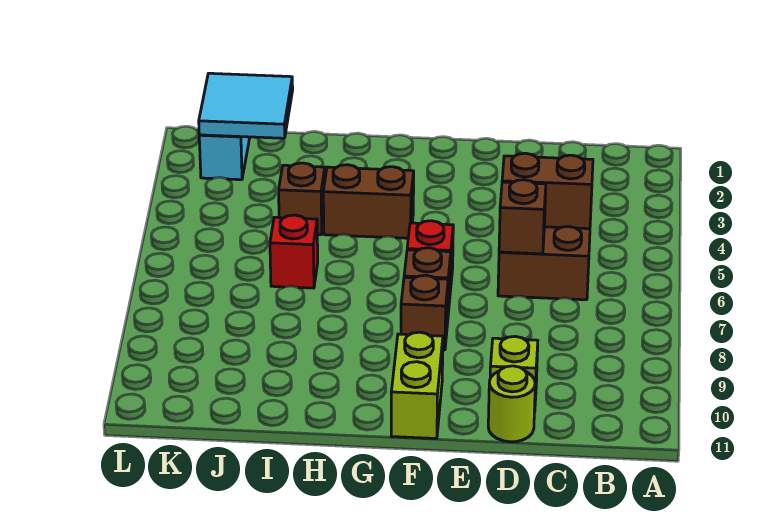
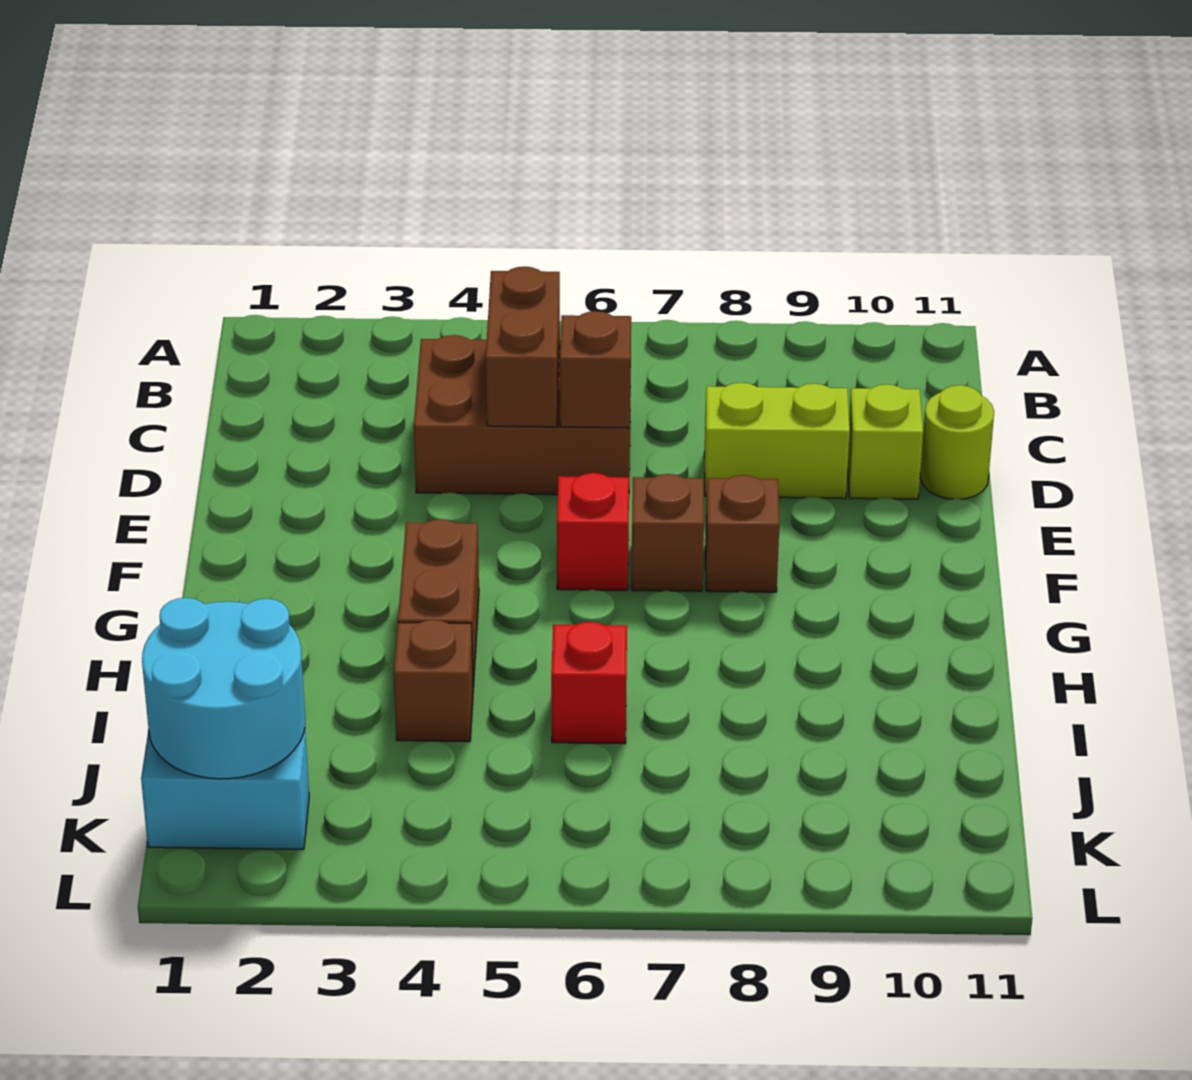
lime brick F10:F11 level 1 -> lime brick D8:D9 level 1
cyan tile J1:K2 level 2 -> cyan round brick J1:K2 level 2

